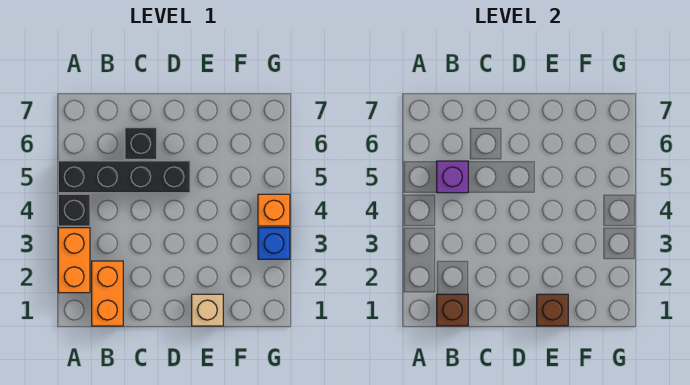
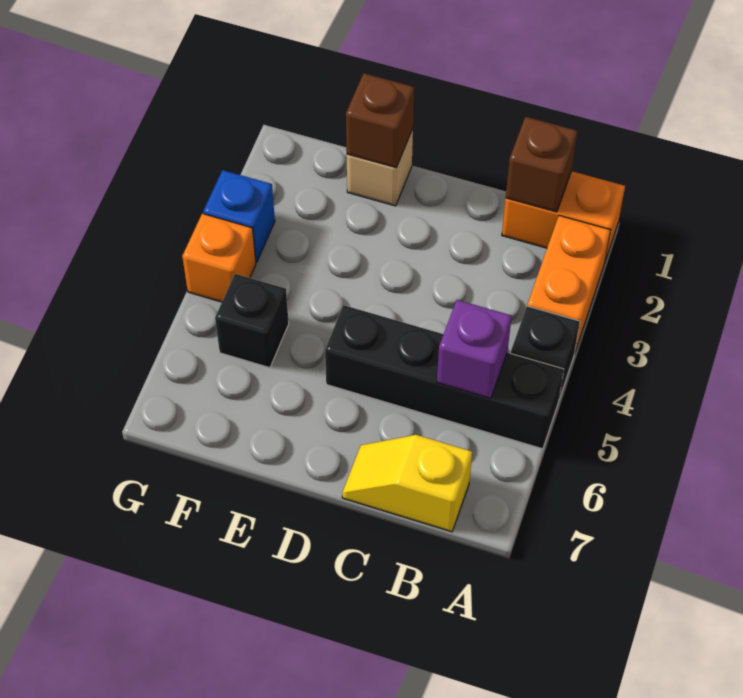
orange brick B1:B2 level 1 -> orange brick A1:B1 level 1
none -> yellow slope B7:C7 level 1 top B
black brick C6 level 1 -> black brick F5 level 1

